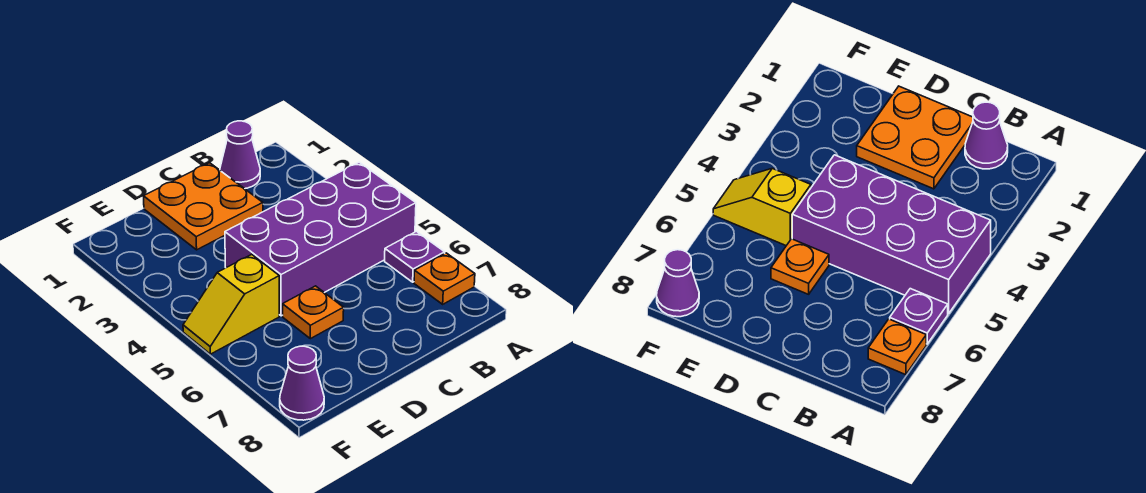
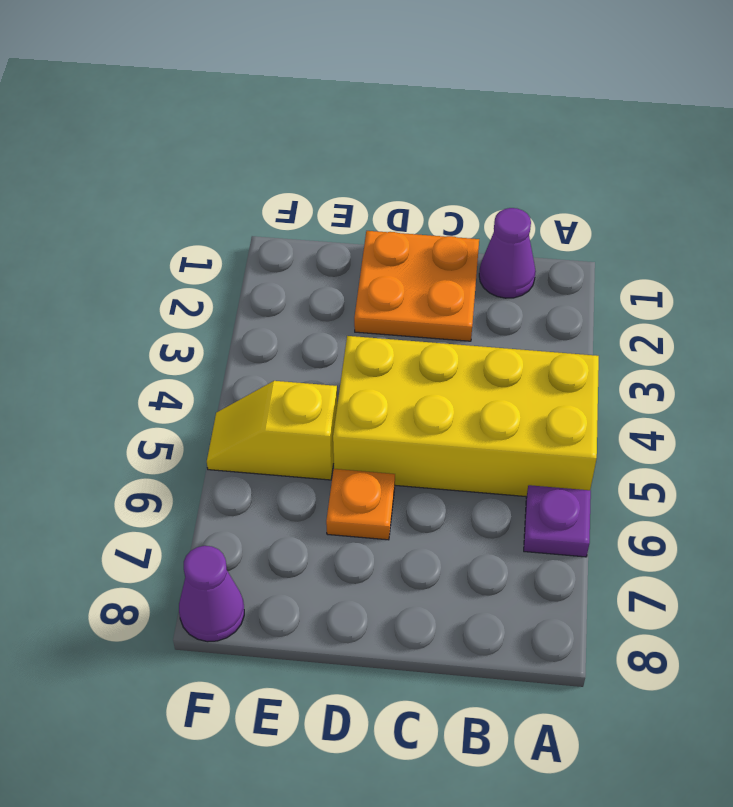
purple brick A4:D5 level 1 -> yellow brick A4:D5 level 1
orange plate A7 level 1 -> none

